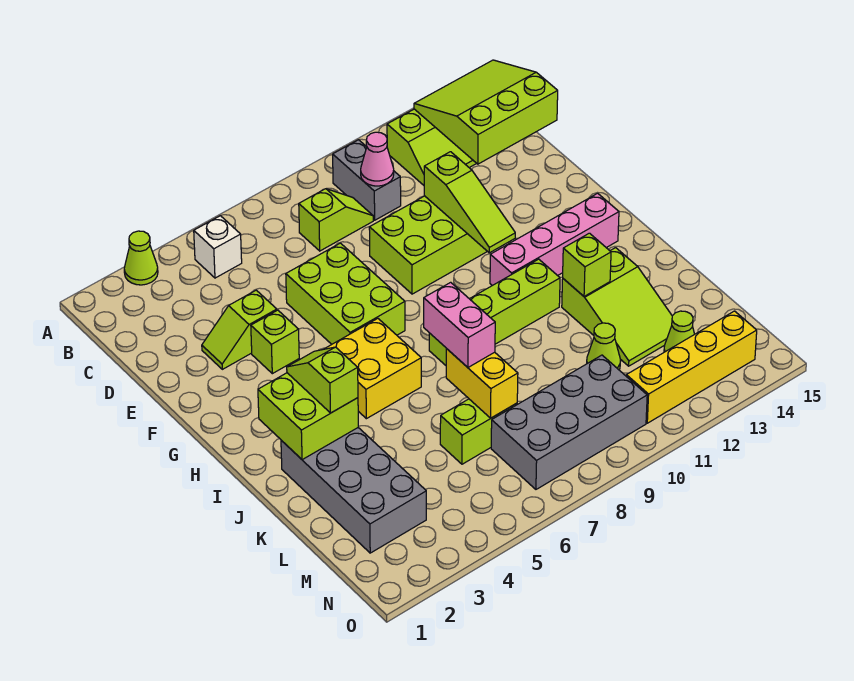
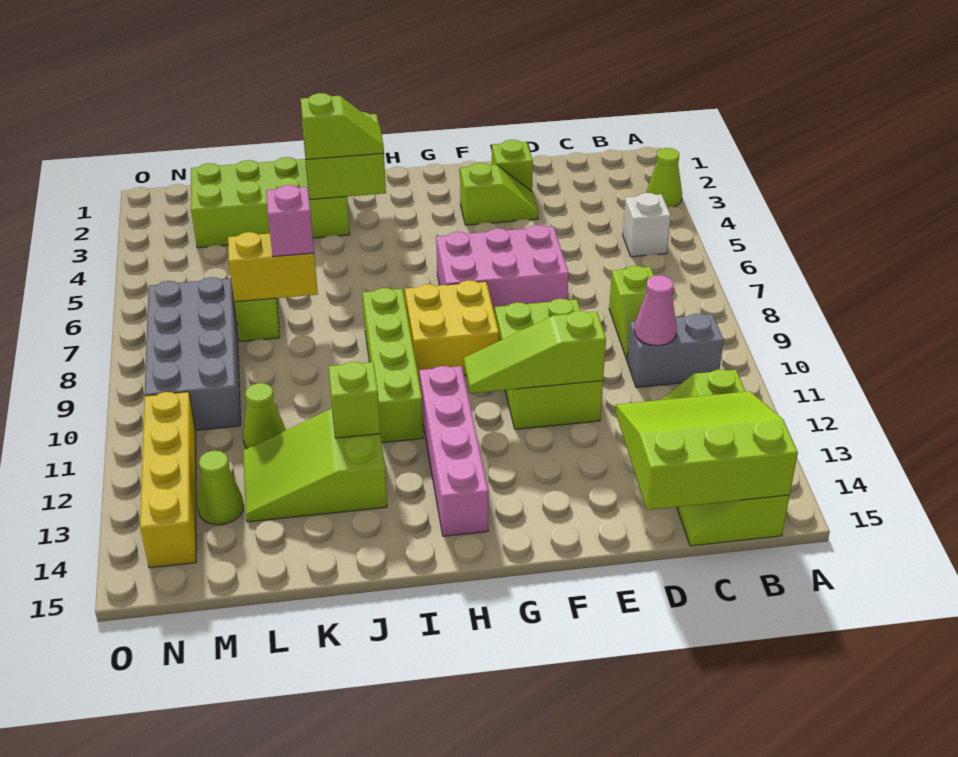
lime slope B13:D15 level 2 top D -> lime slope B13:D15 level 2 top 15
lime slope E3:E4 level 1 top 4 -> lime slope E3:F3 level 1 top F
lime brick E6:G7 level 1 -> pink brick E6:G7 level 1
lime brick F4 level 1 -> lime brick E2 level 1
yellow brick H5:I6 level 1 -> yellow brick G8:H9 level 1
grey brick J2:M3 level 1 -> lime brick J2:M3 level 1
pink brick J7:K7 level 3 -> pink brick K7 level 3

